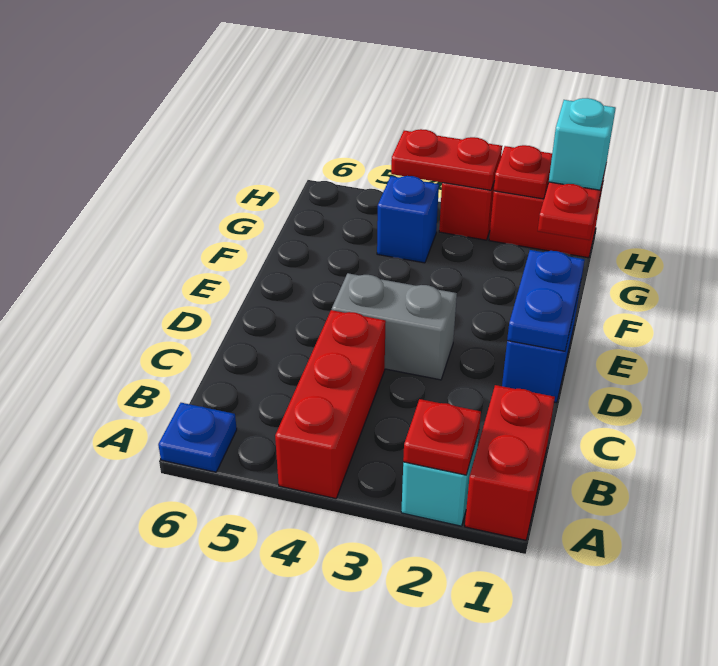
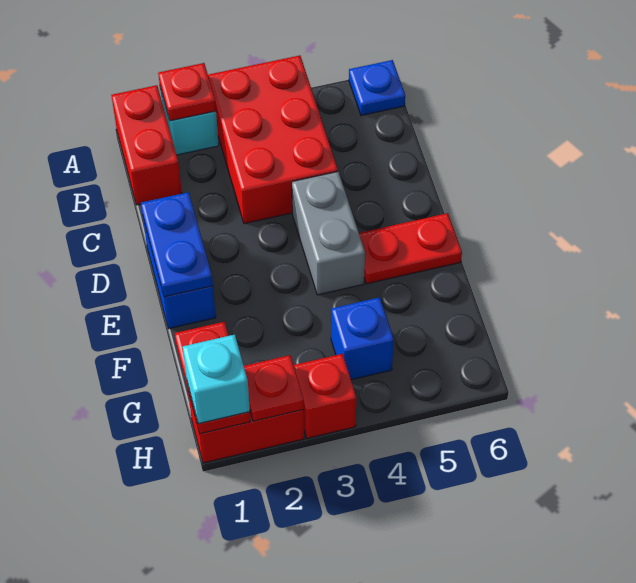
red brick A4:C4 level 1 -> red brick A3:C4 level 1
grey brick D3:D4 level 1 -> grey brick D4:E4 level 1
red plate H3:H4 level 2 -> red plate E5:E6 level 1

